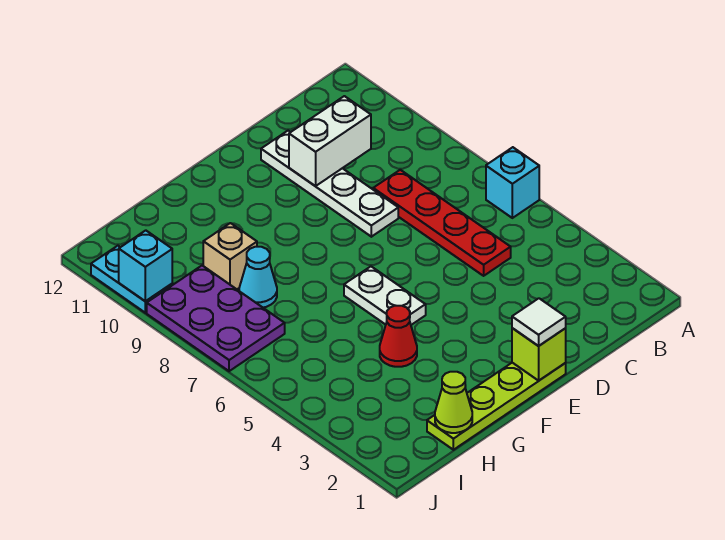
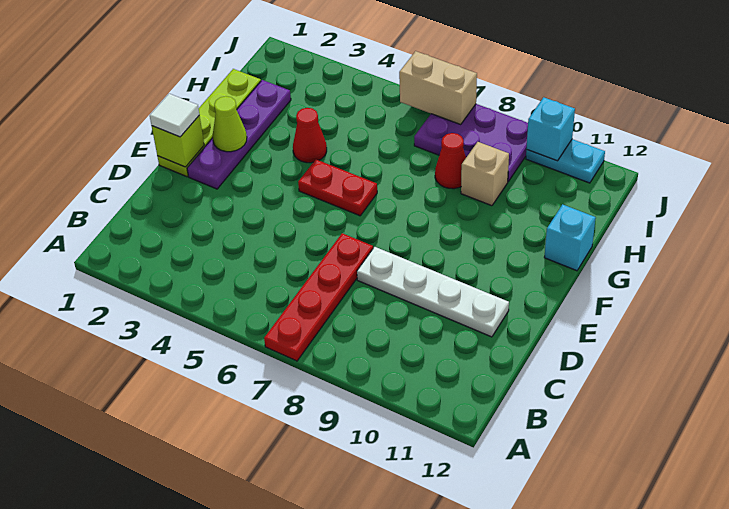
cyan brick A6 level 1 -> cyan brick G12 level 1
red plate C5:C8 level 1 -> red plate A7:D7 level 1
white brick C10:D10 level 2 -> none
none -> purple plate E2:H2 level 1
white plate F5:F6 level 1 -> red plate F5:F6 level 1
lime cone H1 level 2 -> lime cone F2 level 2
cyan cone H8 level 1 -> red cone H8 level 1
none -> tan brick J6:J7 level 2

